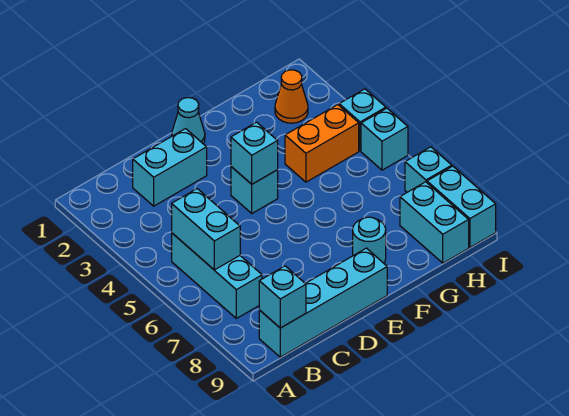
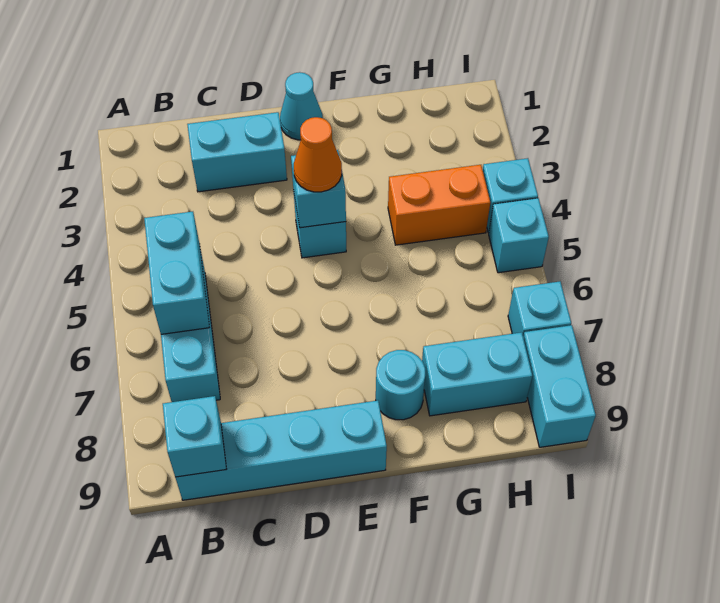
orange cone H2 level 1 -> orange cone E4 level 3
cyan brick H8:H9 level 1 -> cyan brick G8:H8 level 1

